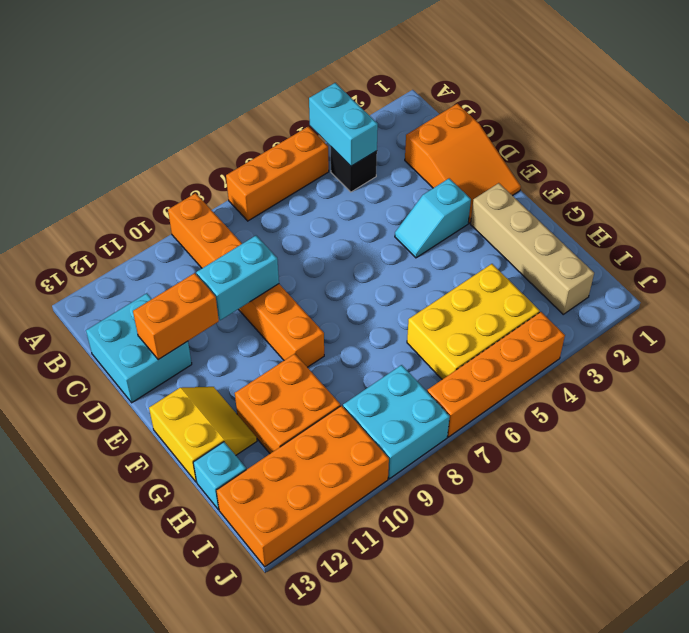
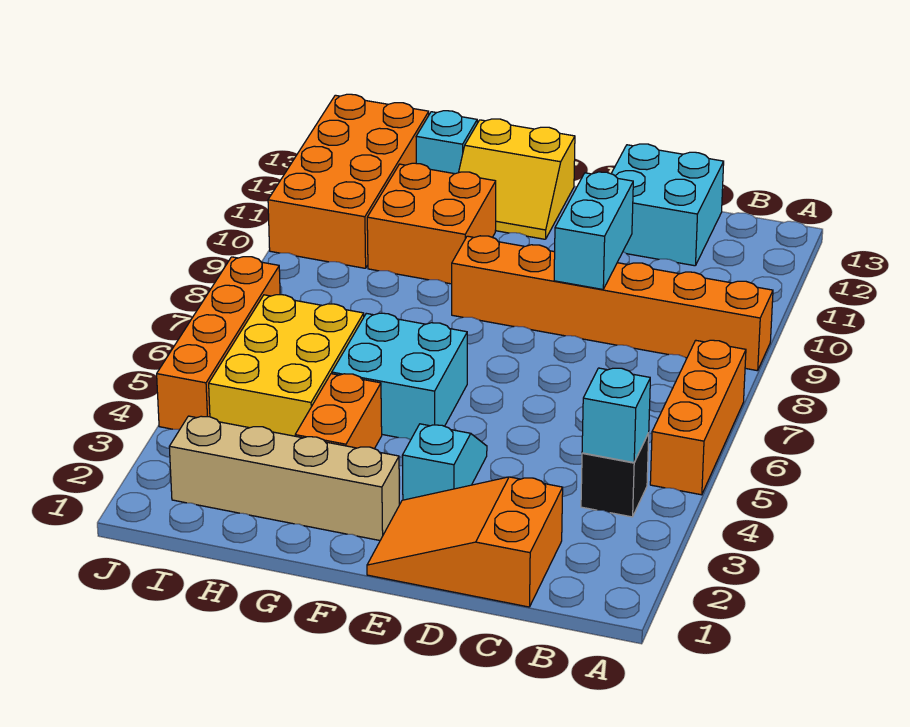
cyan brick A4:B4 level 2 -> cyan brick B4 level 2
orange brick D11:D12 level 2 -> orange brick G3:G4 level 1
cyan brick I8:J9 level 1 -> cyan brick F5:G6 level 1

